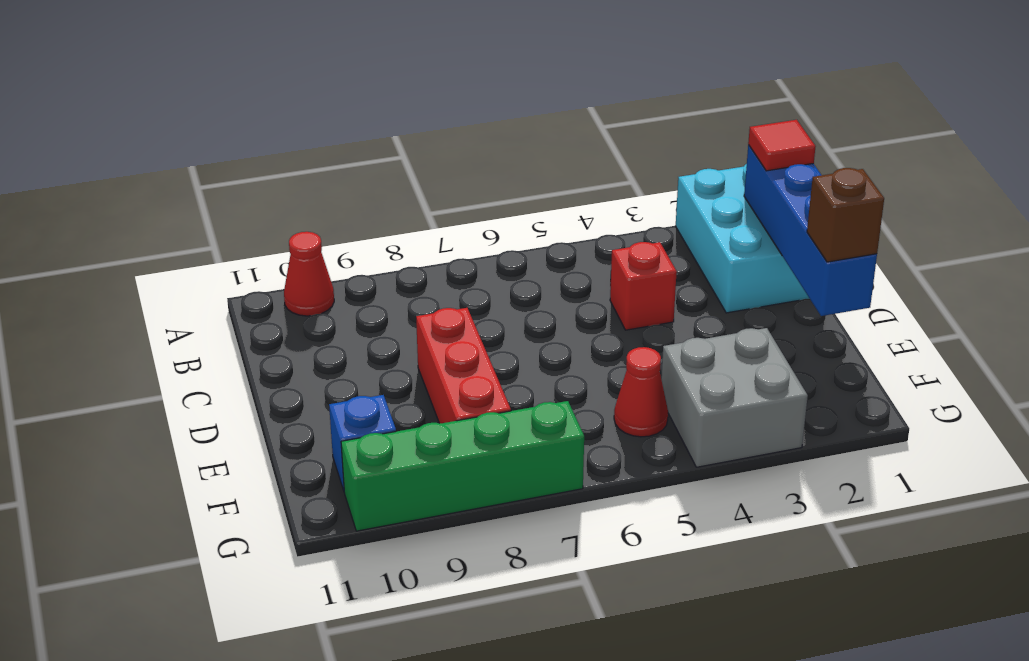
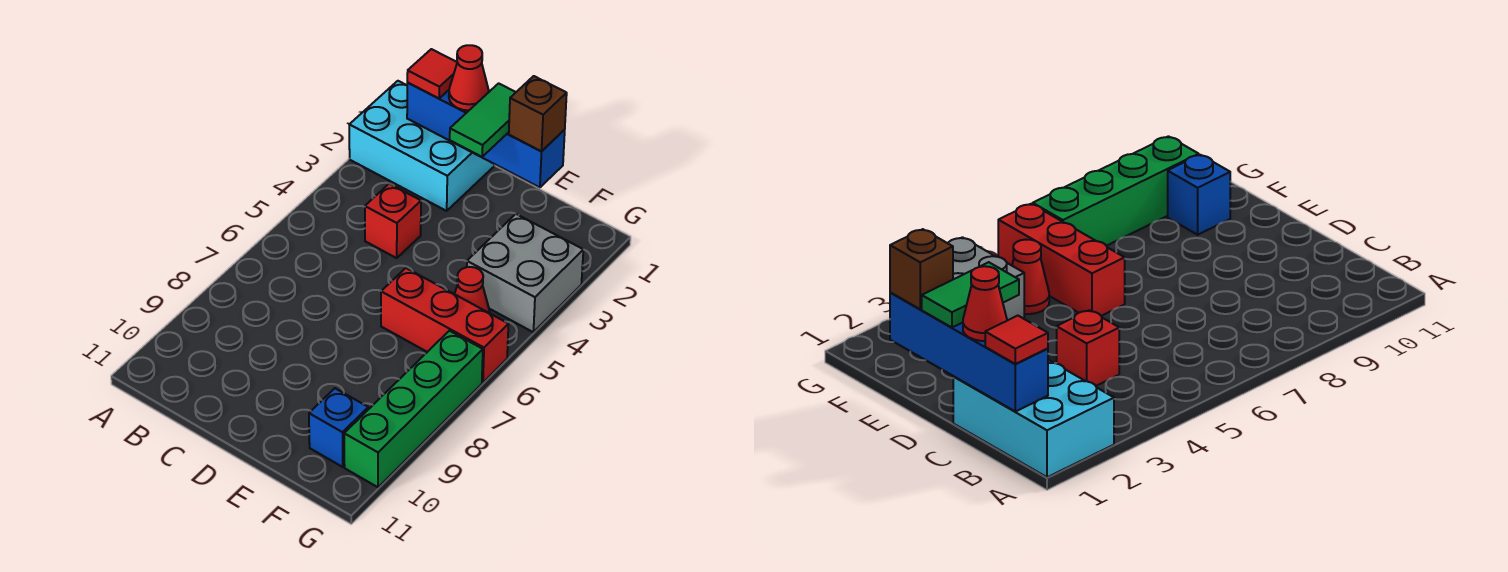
red cone A10 level 1 -> red cone C1 level 3
none -> green tile D1:D2 level 3
red brick D8:F8 level 1 -> red brick E6:G6 level 1

